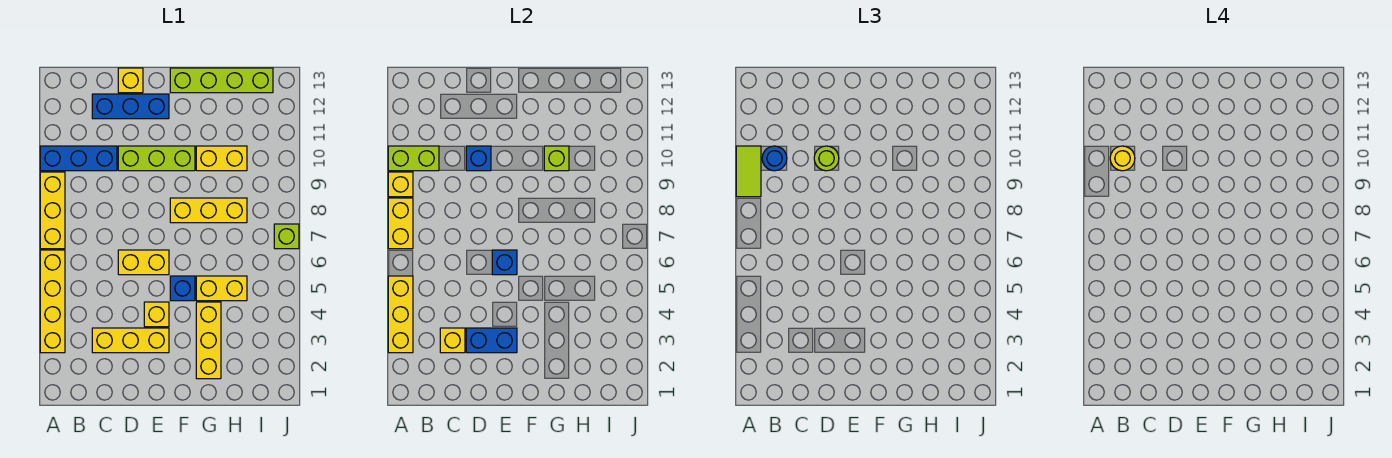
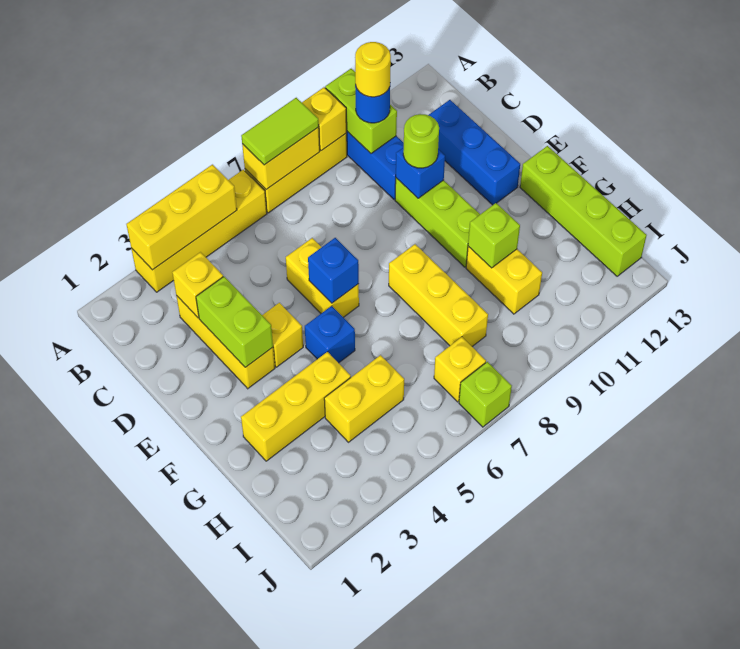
lime tile A9:A10 level 3 -> lime tile A7:A8 level 3
blue brick D3:E3 level 2 -> lime brick D3:E3 level 2
yellow brick D13 level 1 -> yellow brick I7 level 1
yellow brick G5:H5 level 1 -> yellow brick H4:H5 level 1

